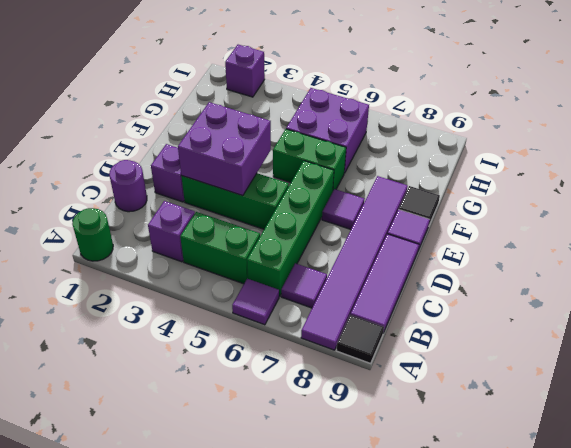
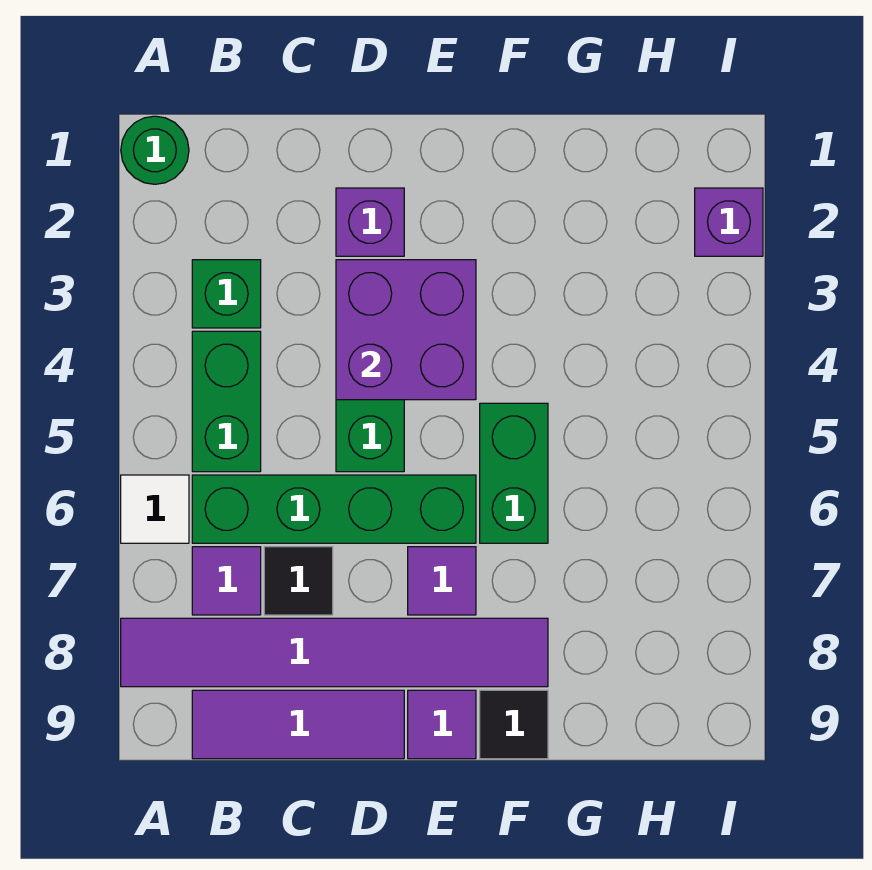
purple tile A6 level 1 -> white tile A6 level 1
black tile A9 level 1 -> black tile C7 level 1
purple brick B3 level 1 -> green brick B3 level 1
purple round brick C1 level 1 -> none
purple brick G5:H6 level 1 -> none

